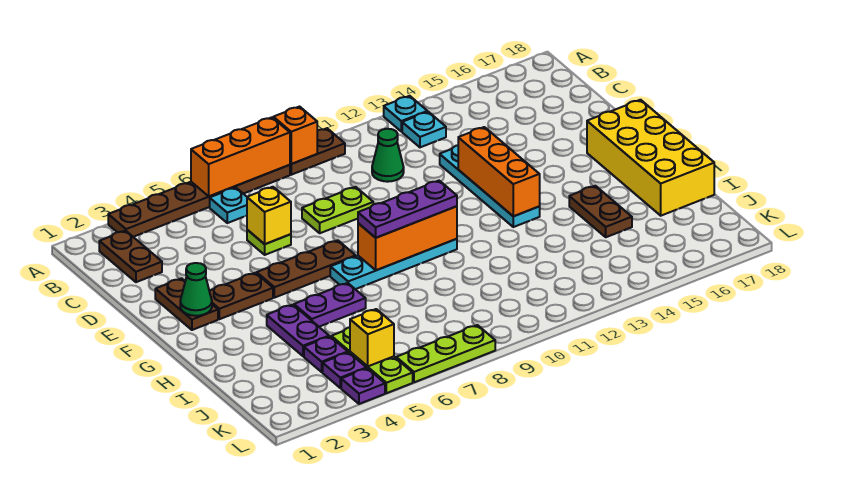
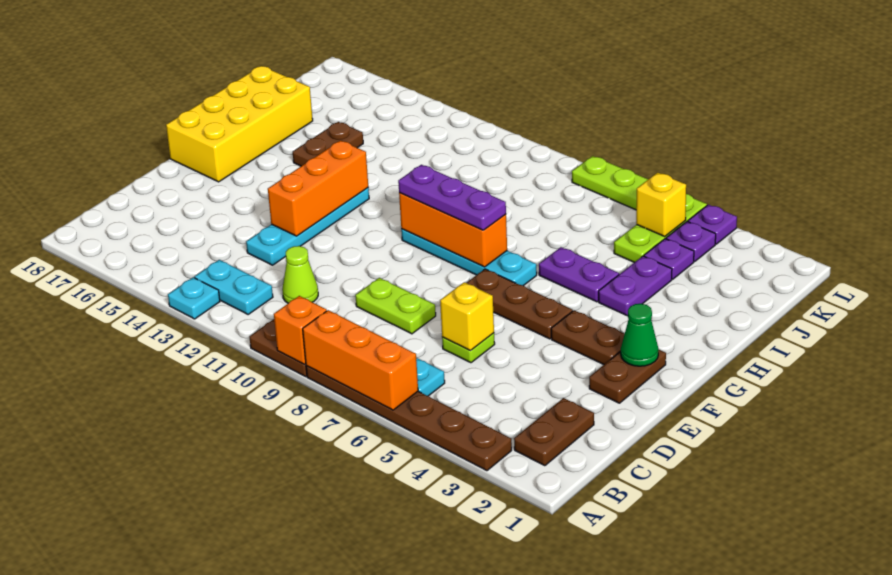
cyan plate B13 level 1 -> cyan plate B12:B13 level 1
green cone C11 level 1 -> lime cone C11 level 1

